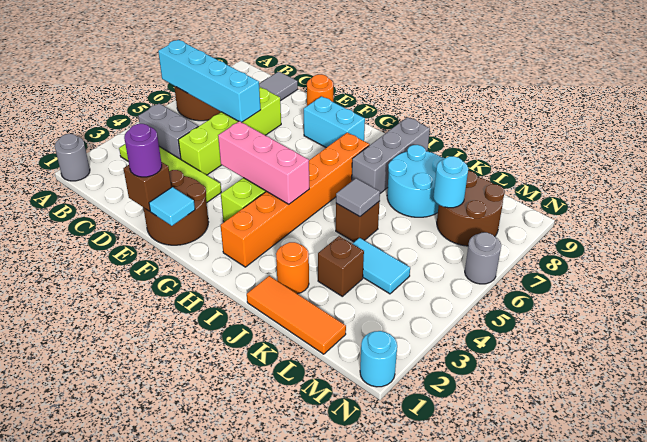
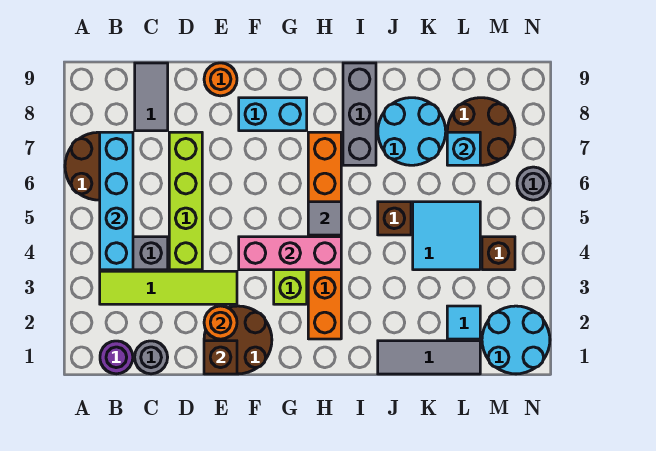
grey round brick A1 level 1 -> grey round brick C1 level 1
cyan brick A6:D6 level 2 -> cyan brick B4:B7 level 2
purple round brick E1 level 3 -> purple round brick B1 level 1
cyan tile F1 level 2 -> cyan tile L2 level 1
orange tile J1:L1 level 1 -> grey tile J1:L1 level 1
orange round brick J2 level 1 -> orange round brick E2 level 2
grey tile J5 level 2 -> grey tile H5 level 2
brown brick K3 level 1 -> brown brick M4 level 1
cyan tile K4:L4 level 1 -> cyan tile K4:L5 level 1
cyan round brick L7 level 2 -> cyan brick L7 level 2
cyan round brick N1 level 1 -> cyan round brick M1:N2 level 1

